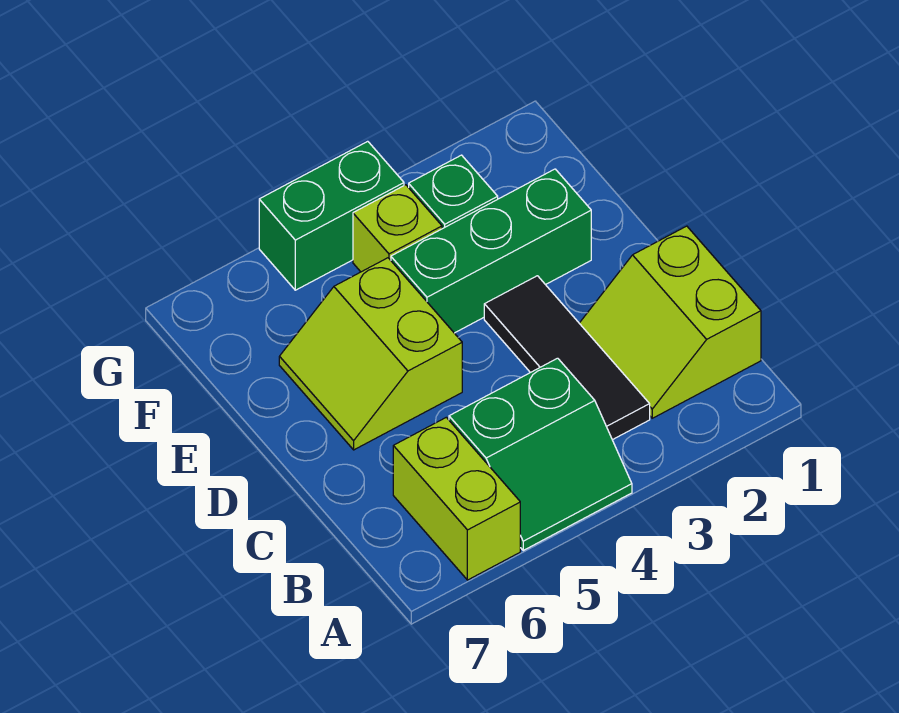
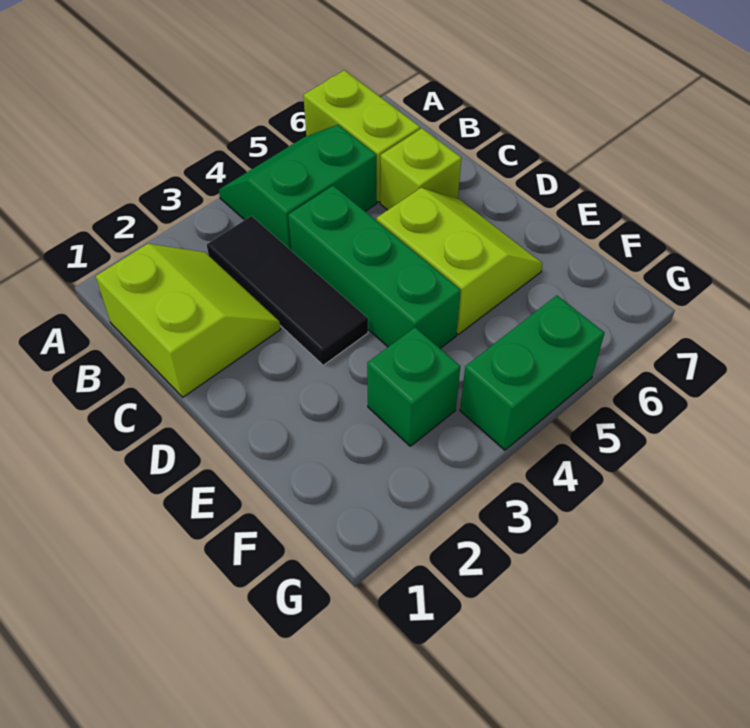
green brick E2:E4 level 1 -> green brick C4:E4 level 1
lime brick F4 level 1 -> lime brick C6 level 1

